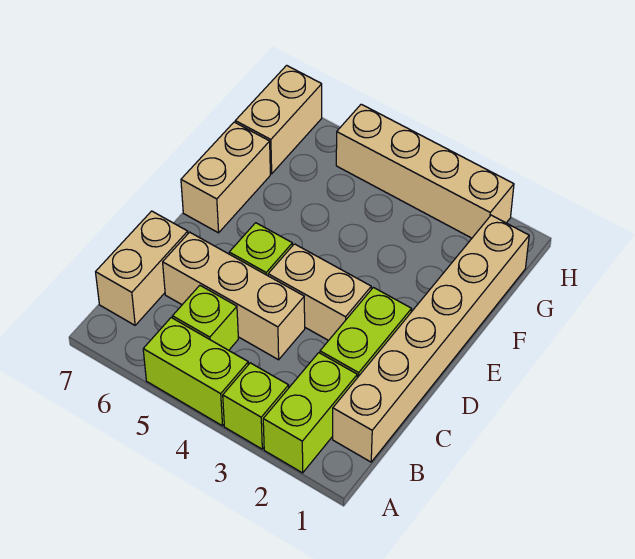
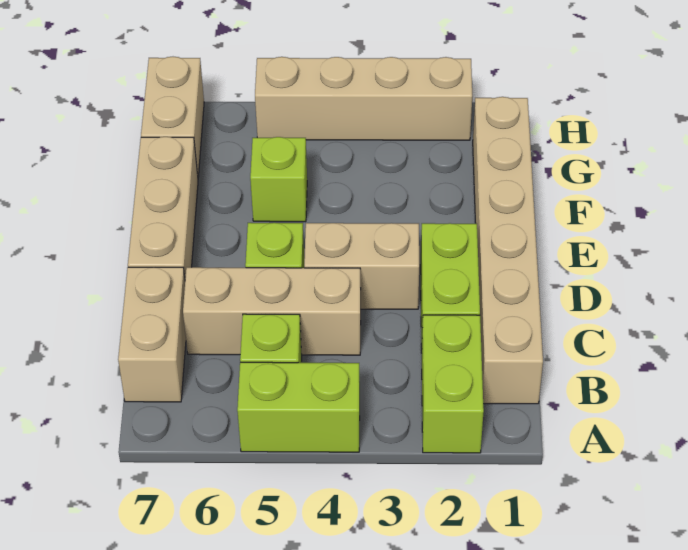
lime brick A3 level 1 -> lime brick F5 level 1
tan brick E7:F7 level 1 -> tan brick D7:F7 level 1

